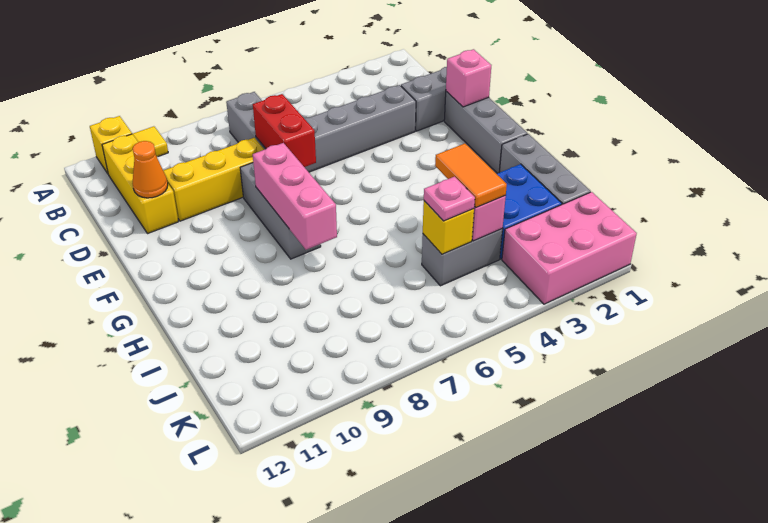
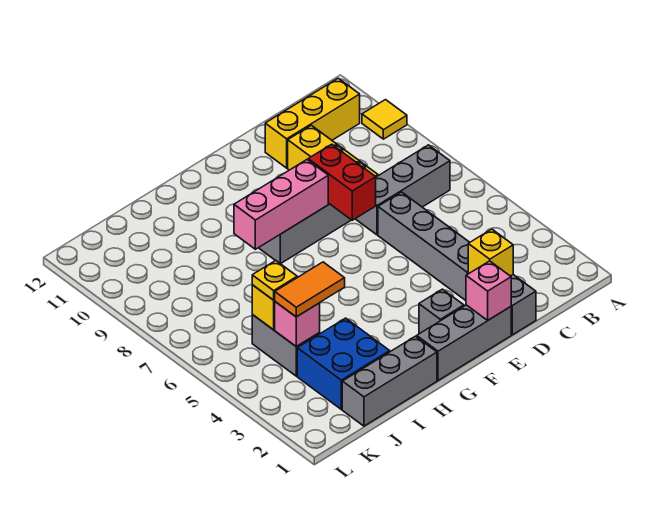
yellow brick A11 level 1 -> yellow brick D2 level 2
red brick D7:E7 level 2 -> red brick E7:E8 level 2
orange cone D11 level 2 -> none
none -> grey brick F2 level 1
pink plate J5 level 3 -> yellow plate J5 level 3
pink brick K1:L3 level 1 -> none

